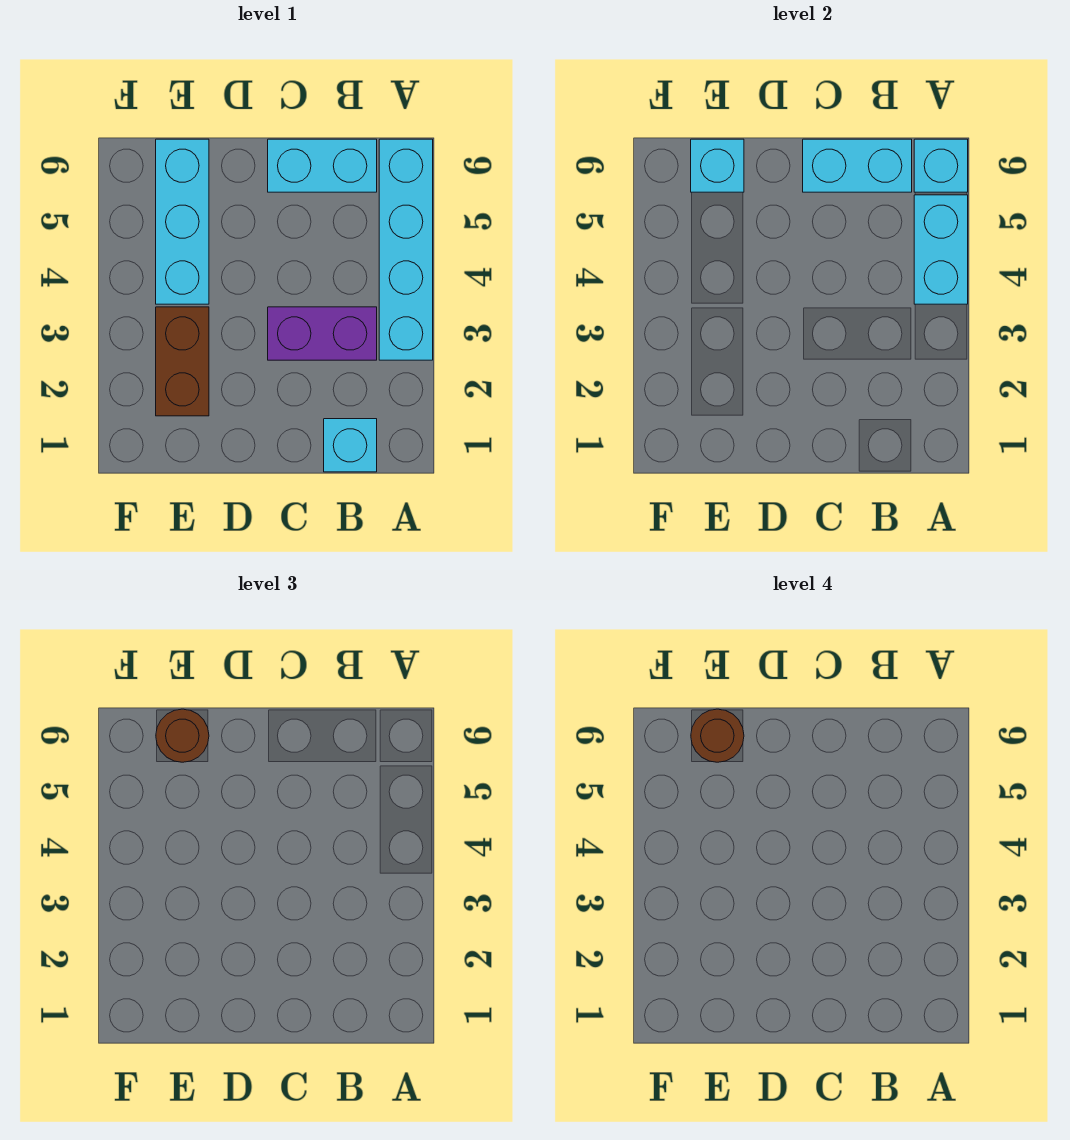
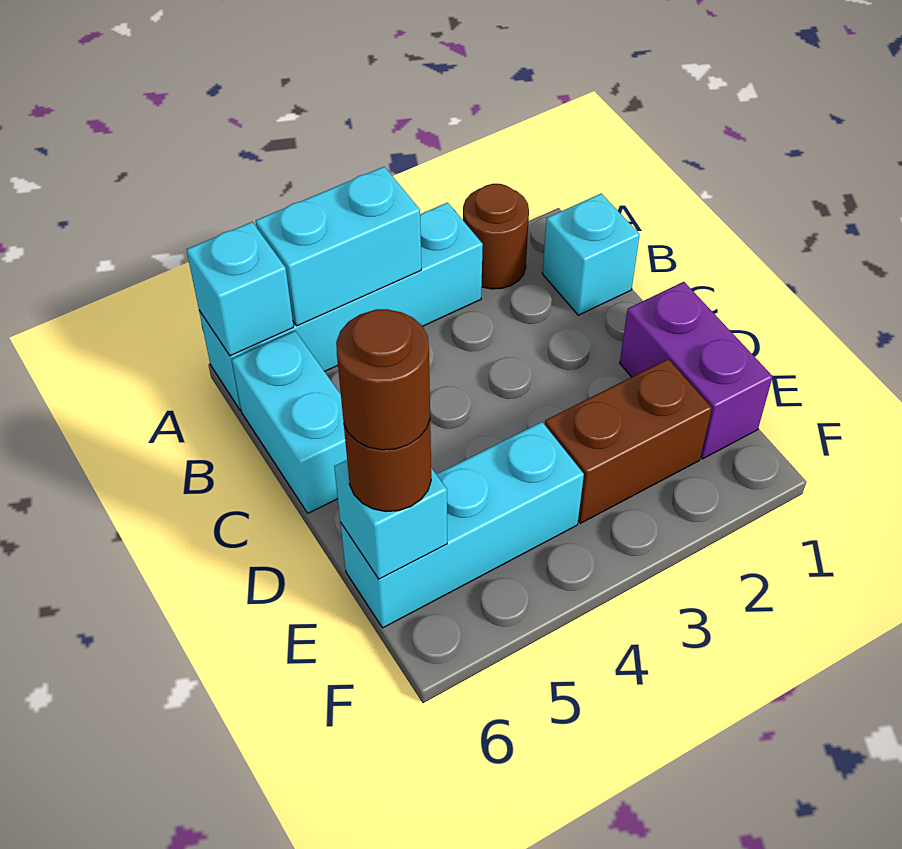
none -> brown round brick A2 level 1
purple brick B3:C3 level 1 -> purple brick D1:E1 level 1
cyan brick B6:C6 level 2 -> none

